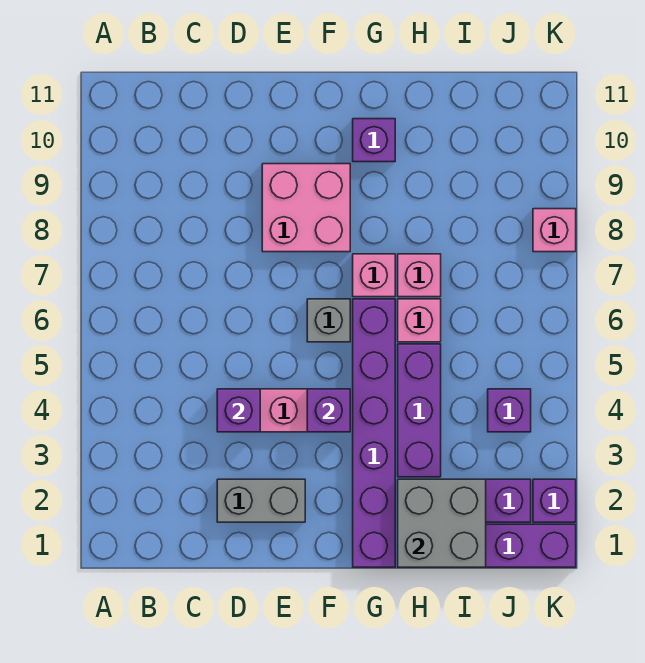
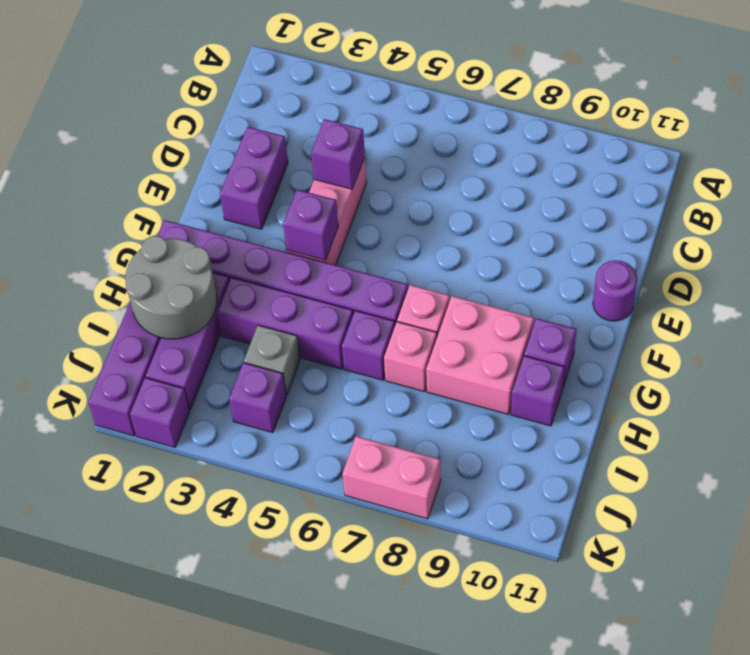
grey brick D2:E2 level 1 -> purple brick D2:E2 level 1
pink brick E8:F9 level 1 -> pink brick G8:H9 level 1
none -> purple round brick E11 level 1
grey brick F6 level 1 -> grey brick I4 level 1
grey brick H1:I2 level 2 -> grey round brick H1:I2 level 2
pink brick H6 level 1 -> purple brick H6 level 1
none -> purple brick H10 level 1
pink brick K8 level 1 -> pink brick K7:K8 level 1

